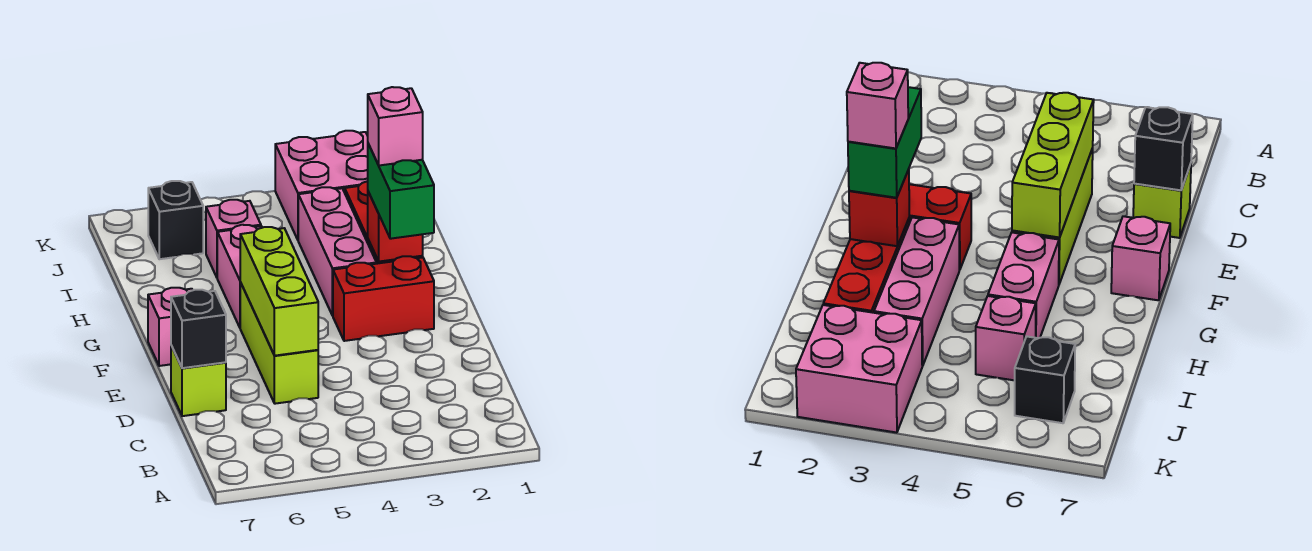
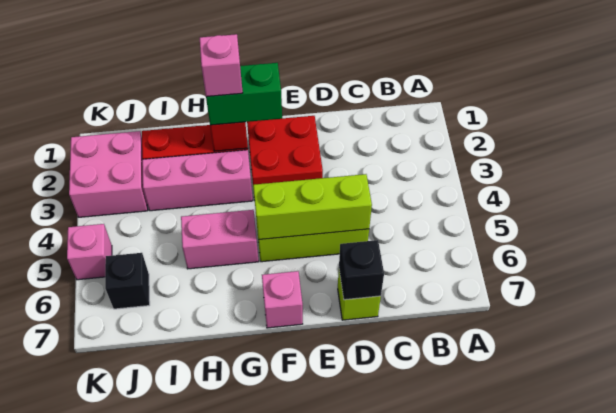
red brick F2:F3 level 1 -> red brick E2:F3 level 1
pink brick I5 level 1 -> pink brick K5 level 1

